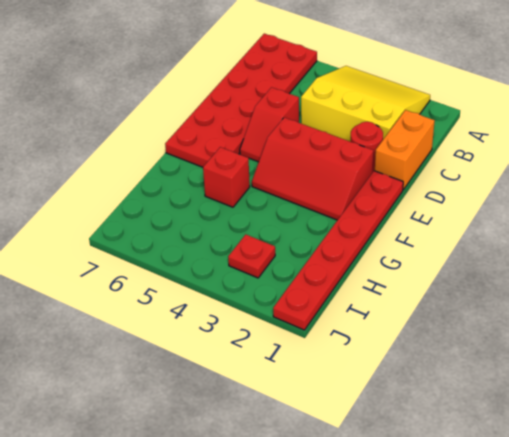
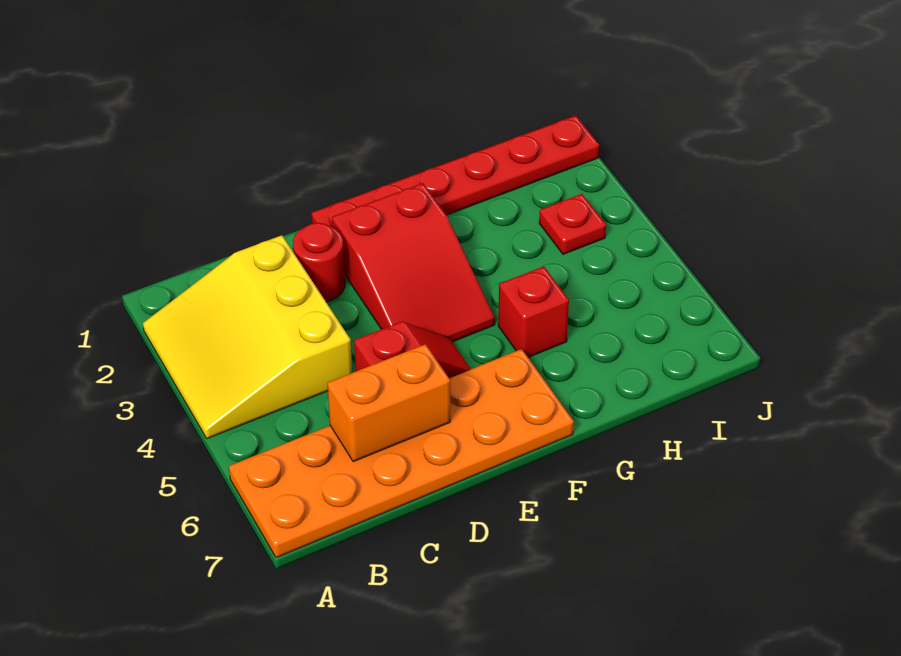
red plate A6:F7 level 1 -> orange plate A6:F7 level 1
orange brick C1:D1 level 1 -> orange brick C6:D6 level 2
red slope E2:F4 level 1 top E -> red slope E2:F4 level 1 top 2

